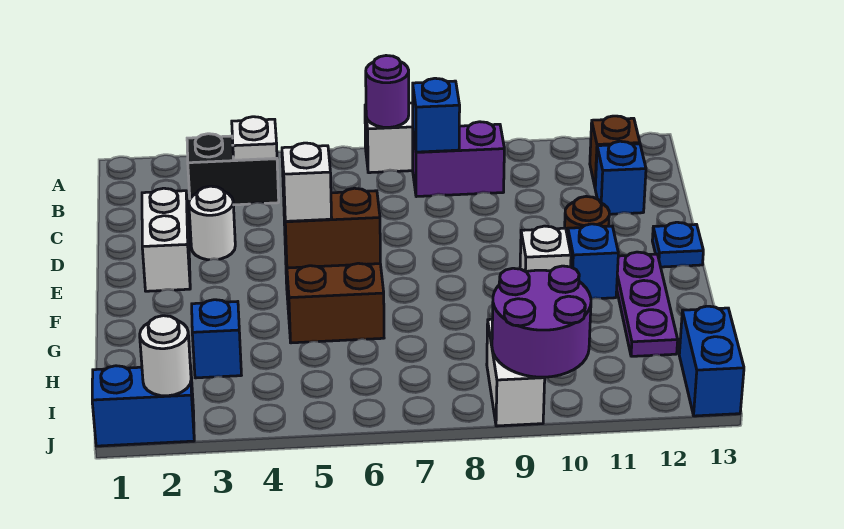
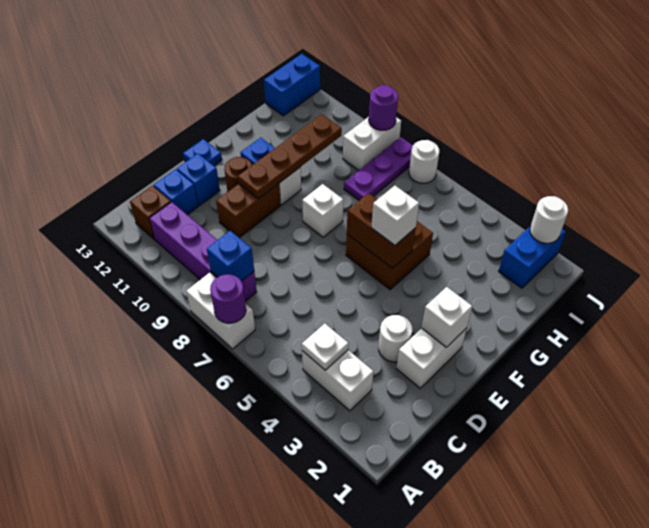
black brick B3:B4 level 1 -> white brick B3:B4 level 1
purple brick B8:B9 level 1 -> purple brick B8:B11 level 1
none -> brown brick D10:E10 level 1
none -> white brick E2 level 2
none -> brown plate E10:H10 level 2
none -> white brick F8 level 1
purple plate F12:H12 level 1 -> purple plate H8:J8 level 1
blue brick H3 level 1 -> blue brick D12 level 1
purple round brick I9:J10 level 2 -> purple round brick J9 level 2
blue brick J1:J2 level 1 -> blue brick I2:J2 level 1
none -> white round brick J7 level 1

